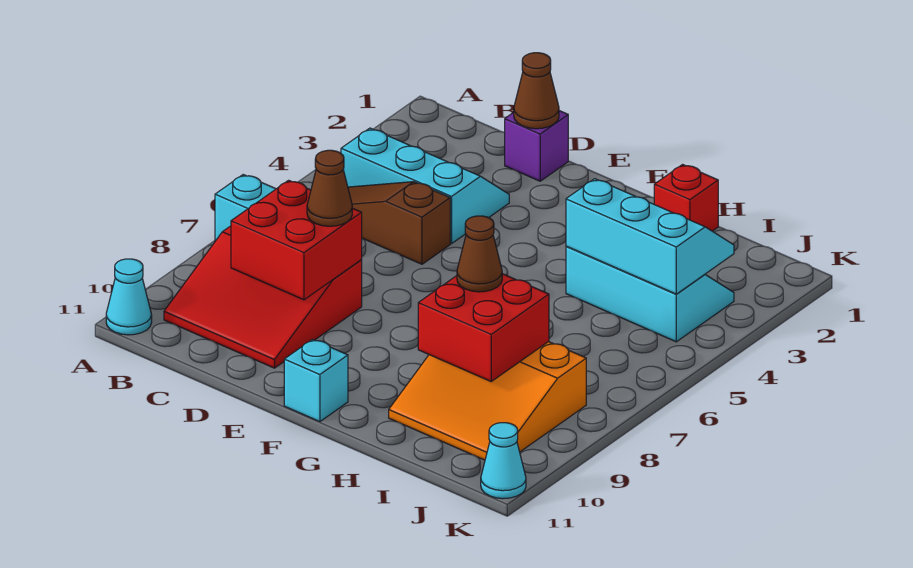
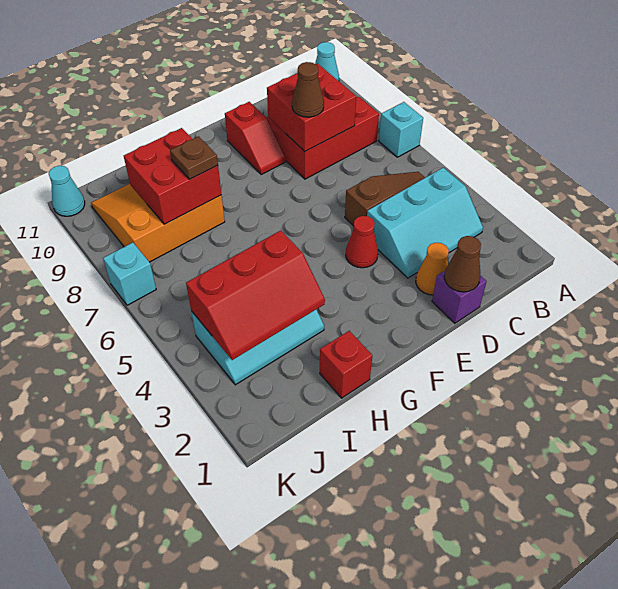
none -> orange cone D2 level 1
none -> red cone E4 level 1
none -> red slope E9:E10 level 1 top 10
cyan brick F11 level 1 -> cyan brick K7 level 1
cyan slope H3:J4 level 2 top 4 -> red slope H3:J4 level 2 top 4
brown cone H8 level 3 -> brown plate H8 level 3

